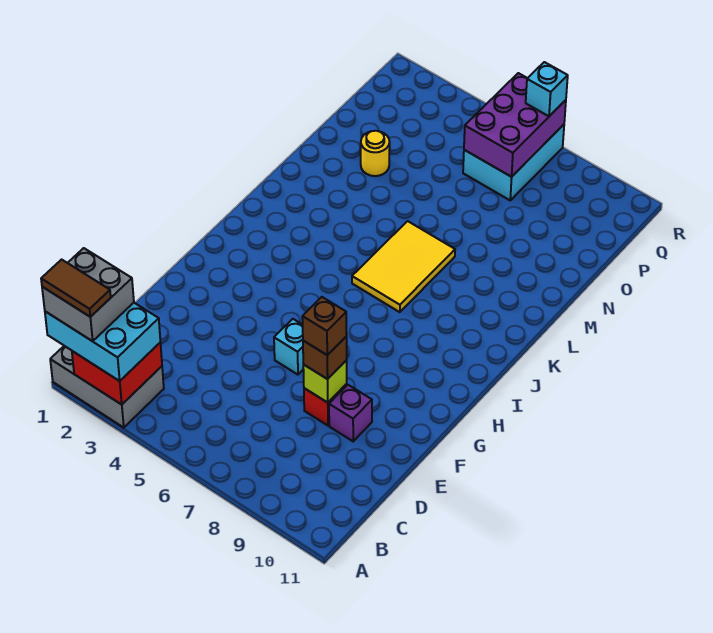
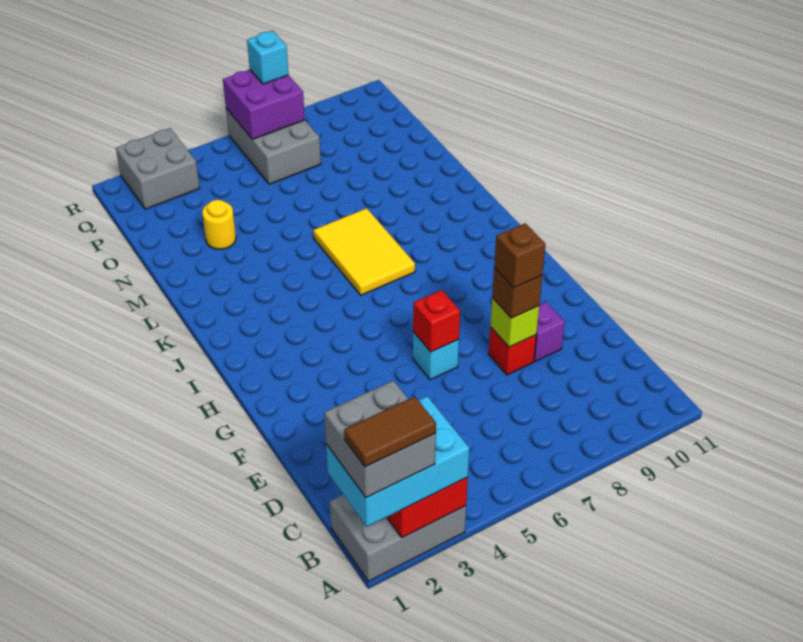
none -> red brick F6 level 2
cyan brick P6:R7 level 1 -> grey brick P6:R7 level 1
purple brick P6:R7 level 2 -> purple brick Q6:R7 level 2
none -> grey brick Q2:R3 level 1

